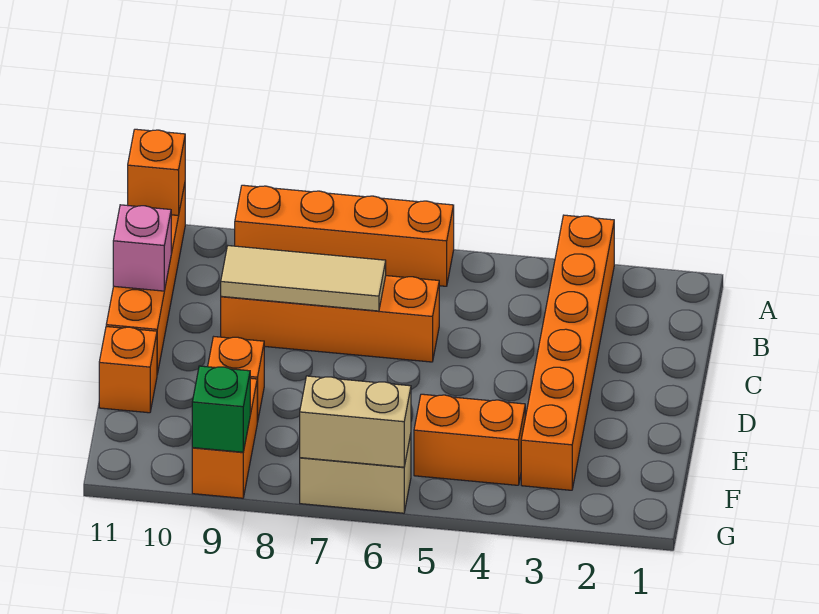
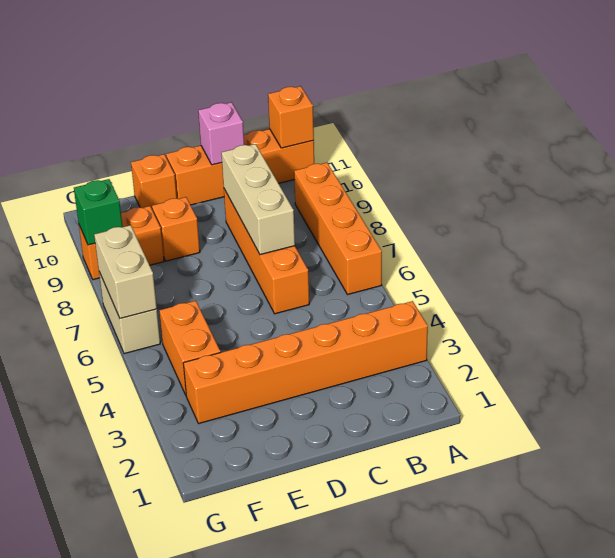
tan tile C7:C9 level 2 -> tan brick C7:C9 level 2

